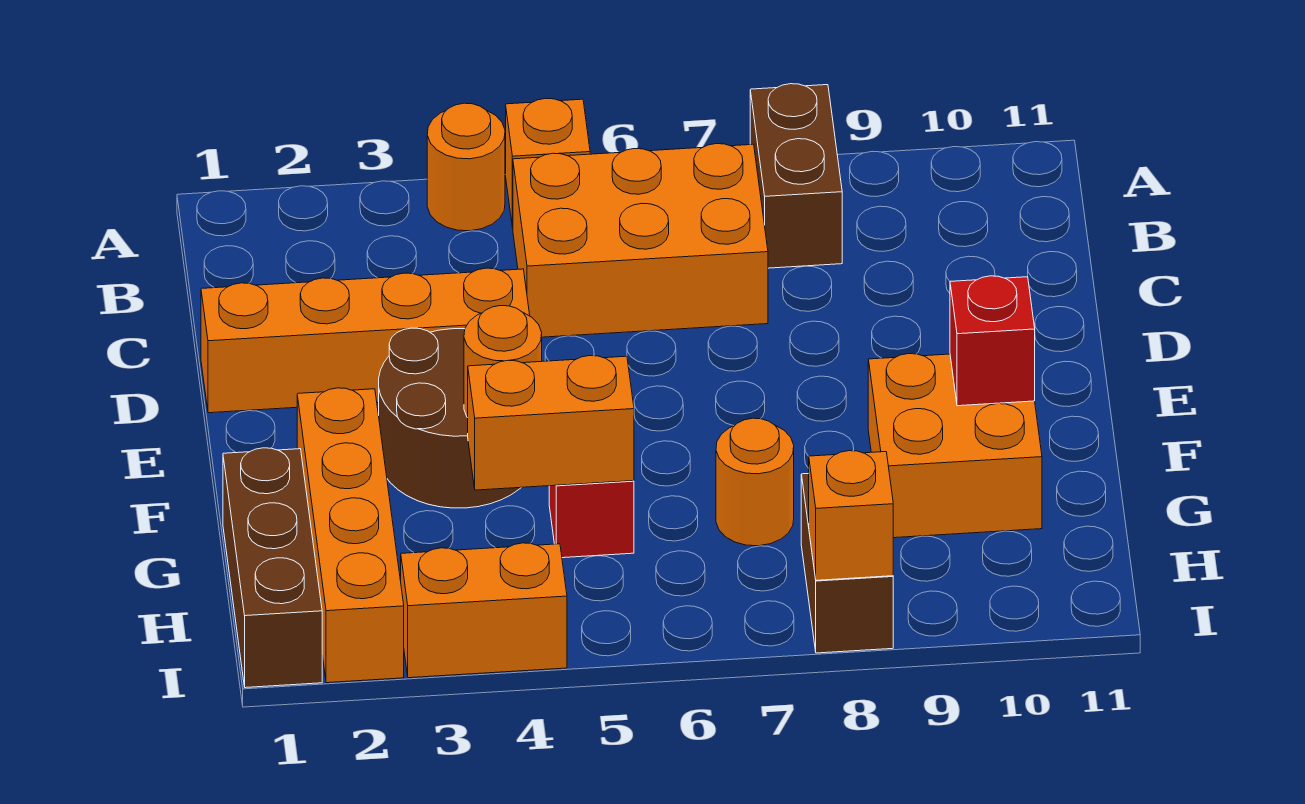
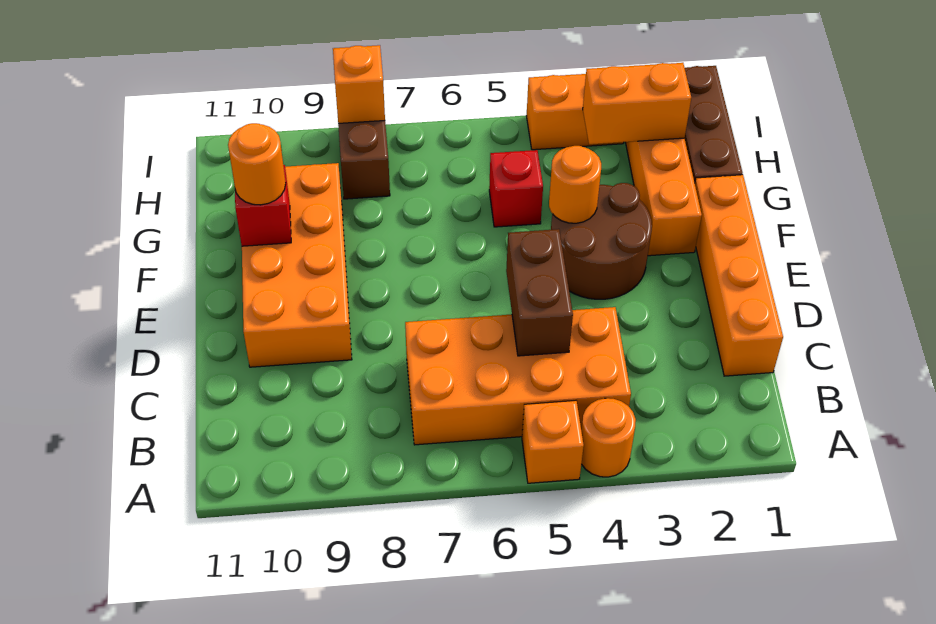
brown brick A8:B8 level 1 -> brown brick C5:D5 level 2
orange brick B5:C7 level 1 -> orange brick B4:C7 level 1
orange brick D1:D4 level 1 -> orange brick C1:F1 level 1
orange brick F9:G10 level 1 -> orange brick D9:G10 level 1
orange brick G4:G5 level 2 -> orange brick H2:H3 level 2
orange round brick G7 level 1 -> orange round brick F10 level 3

